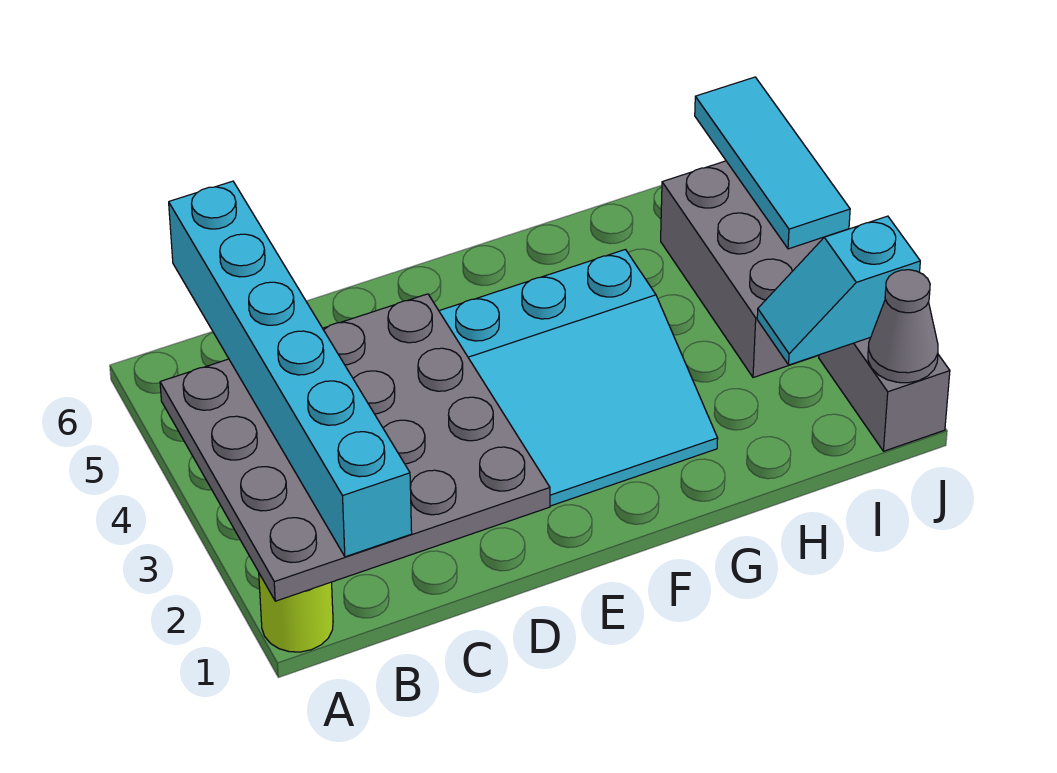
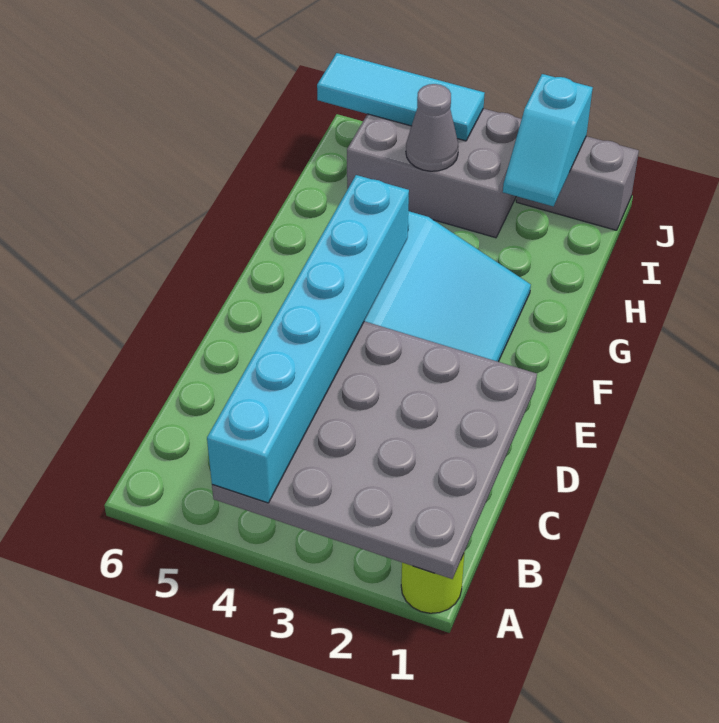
cyan brick B1:B6 level 3 -> cyan brick A4:F4 level 3
grey cone J1 level 2 -> grey cone I4 level 2

